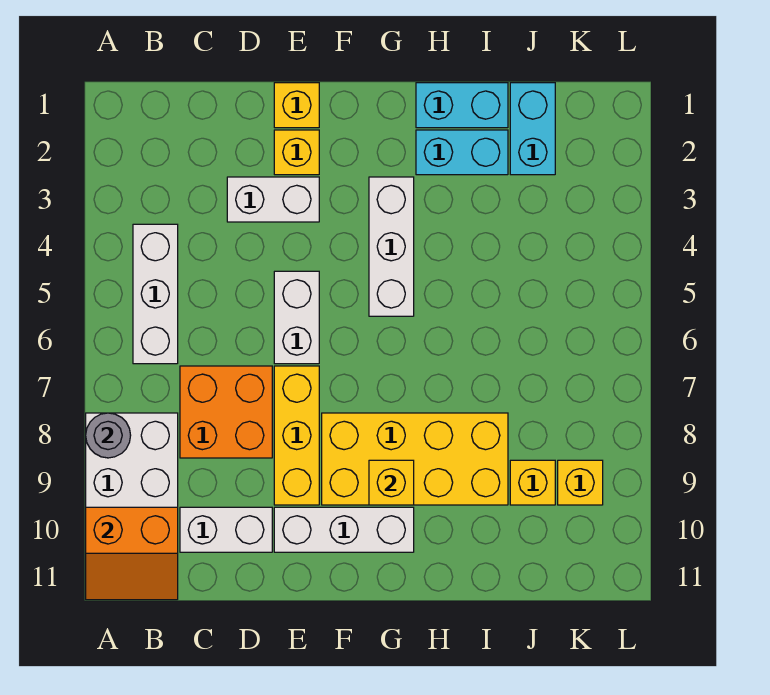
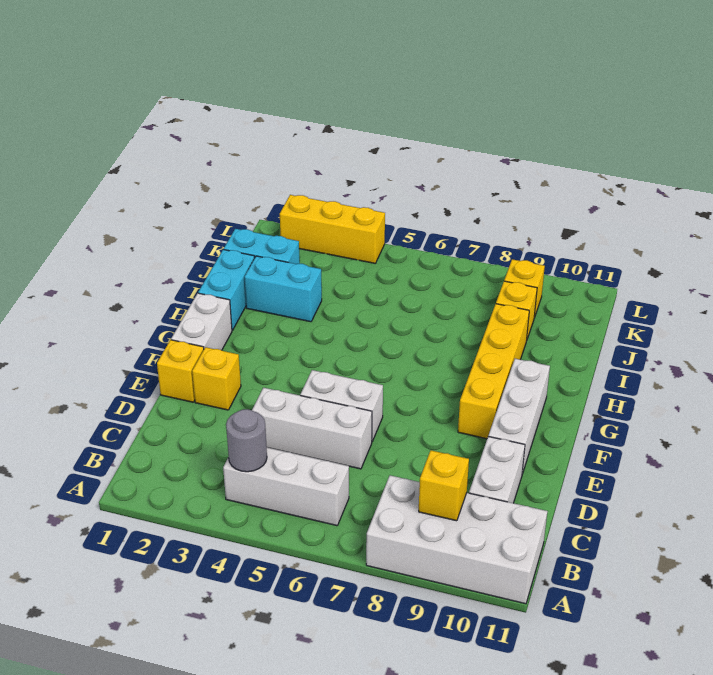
grey round brick A8 level 2 -> grey round brick B4 level 2
orange slope A10:B11 level 2 top 10 -> none
orange brick C7:D8 level 1 -> none
white brick D3:E3 level 1 -> white brick F1:G1 level 1
yellow brick E7:E9 level 1 -> yellow brick L2:L4 level 1
yellow brick F8:I9 level 1 -> yellow brick F9:I9 level 1
white brick G3:G5 level 1 -> white brick D4:D6 level 1
yellow brick G9 level 2 -> yellow brick B9 level 2
cyan brick H2:I2 level 1 -> cyan brick I2:I3 level 1

